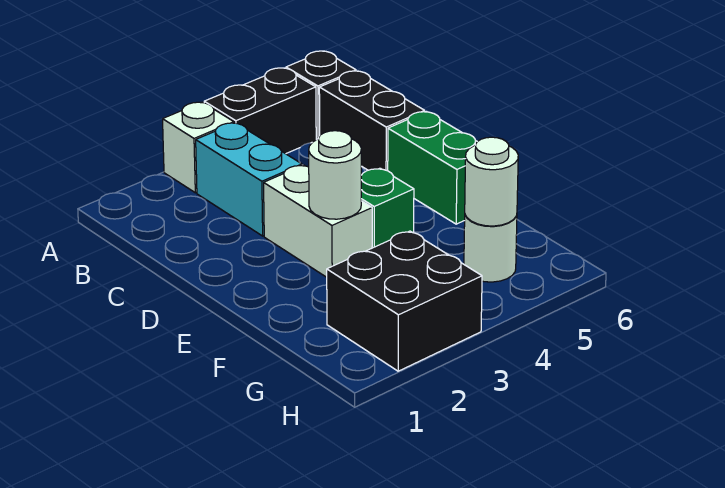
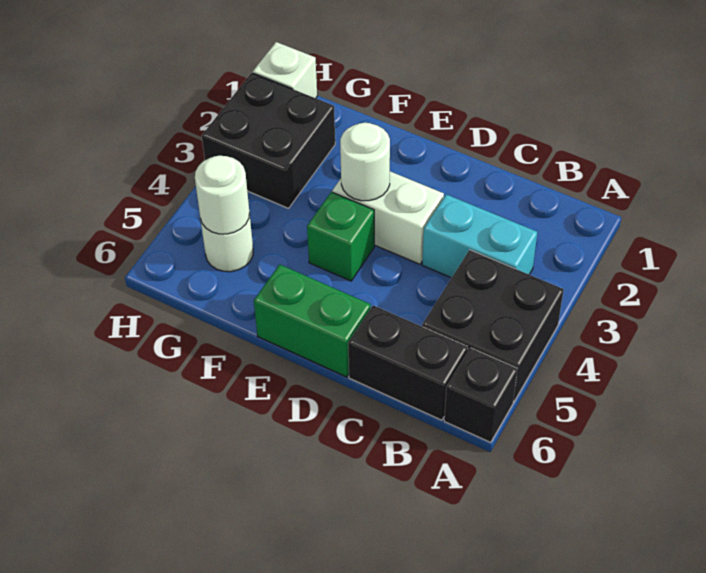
white brick A3 level 1 -> white brick H1 level 1
black brick A4:A5 level 1 -> black brick A4:B5 level 1

